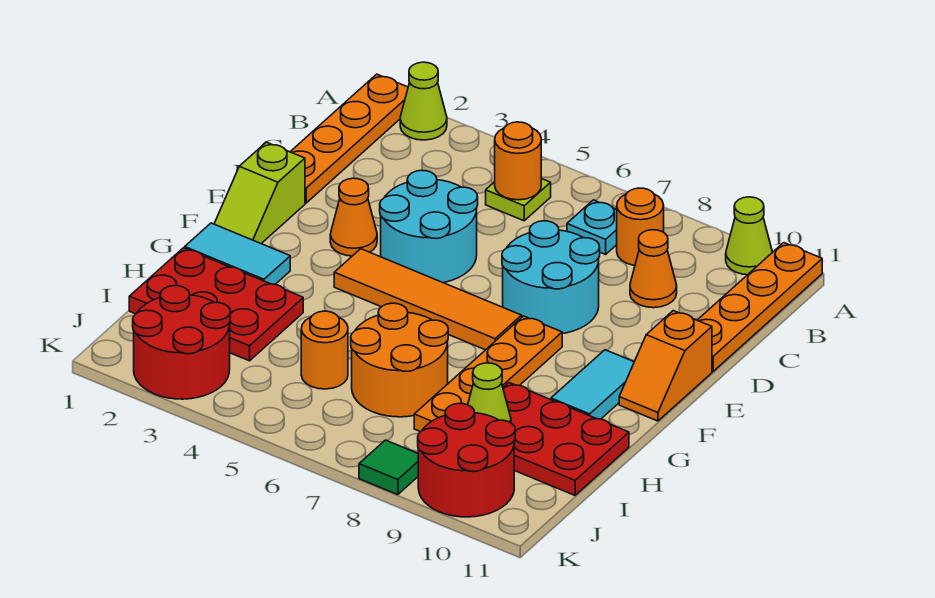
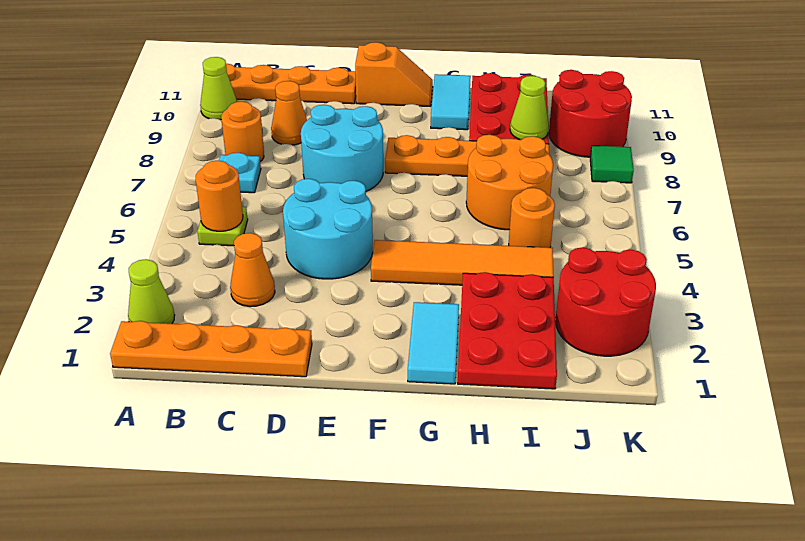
lime slope E1:F1 level 1 top E -> none
orange cone E3 level 1 -> orange cone C3 level 1
orange tile F4:F7 level 1 -> orange tile F4:I4 level 1
cyan tile F10:G10 level 1 -> cyan tile G10:G11 level 1

